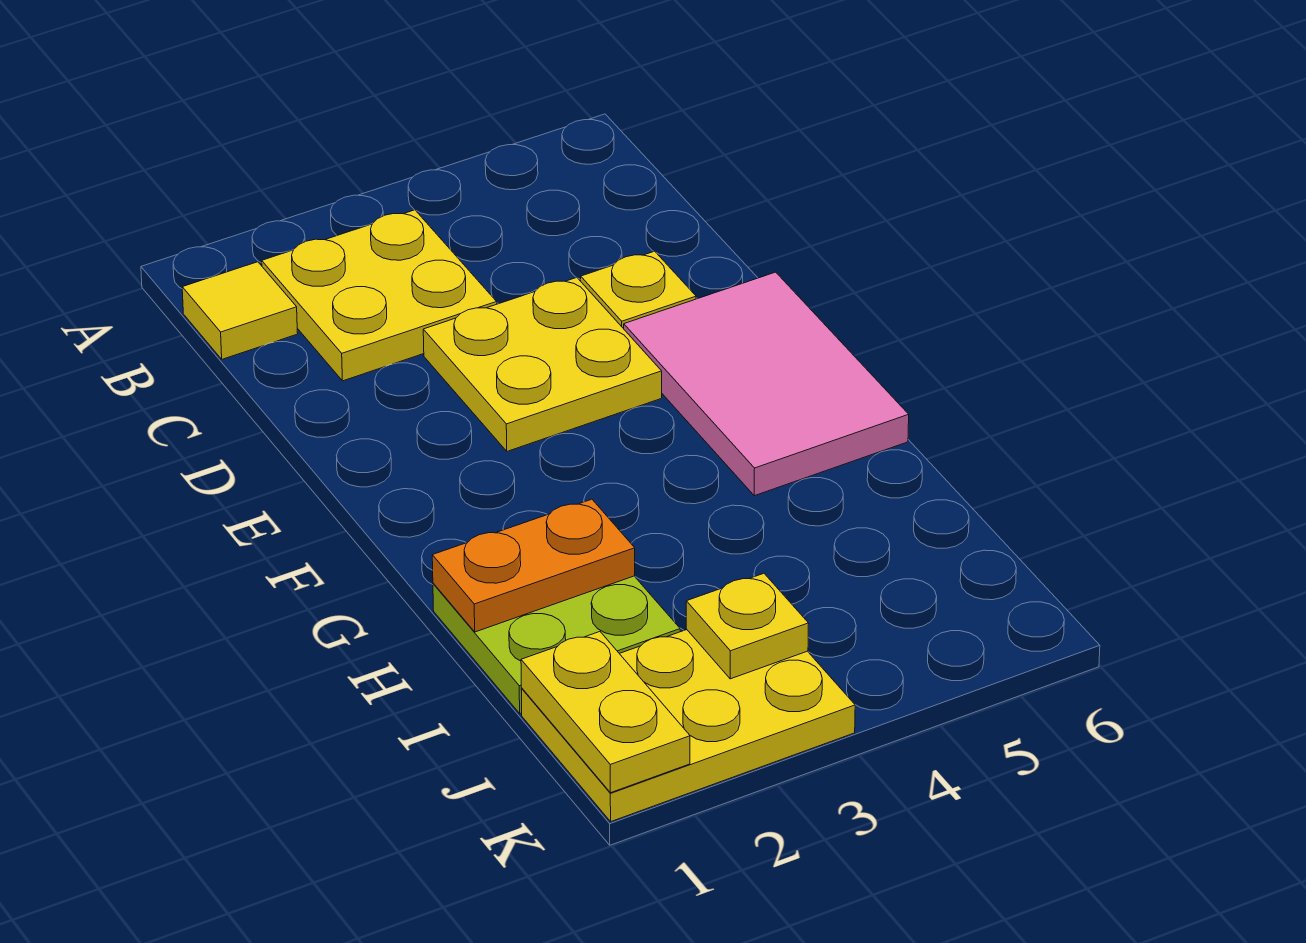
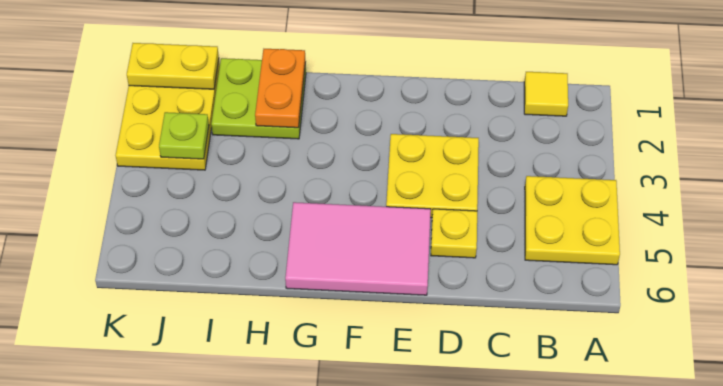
yellow plate B2:C3 level 1 -> yellow plate A4:B5 level 1
yellow plate J3 level 2 -> lime plate J3 level 2

